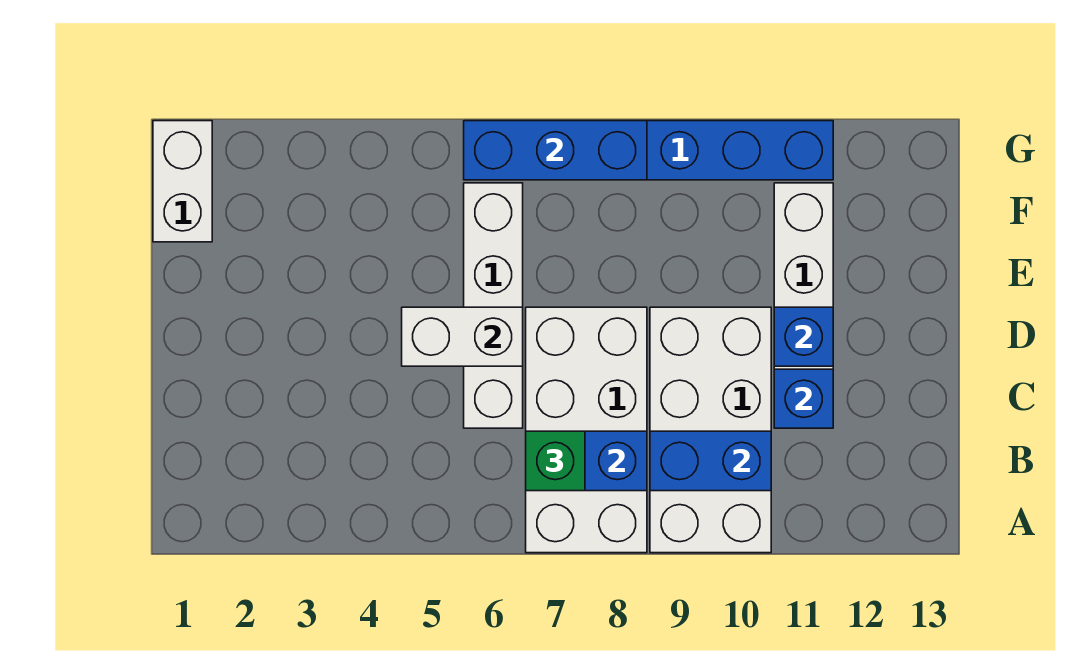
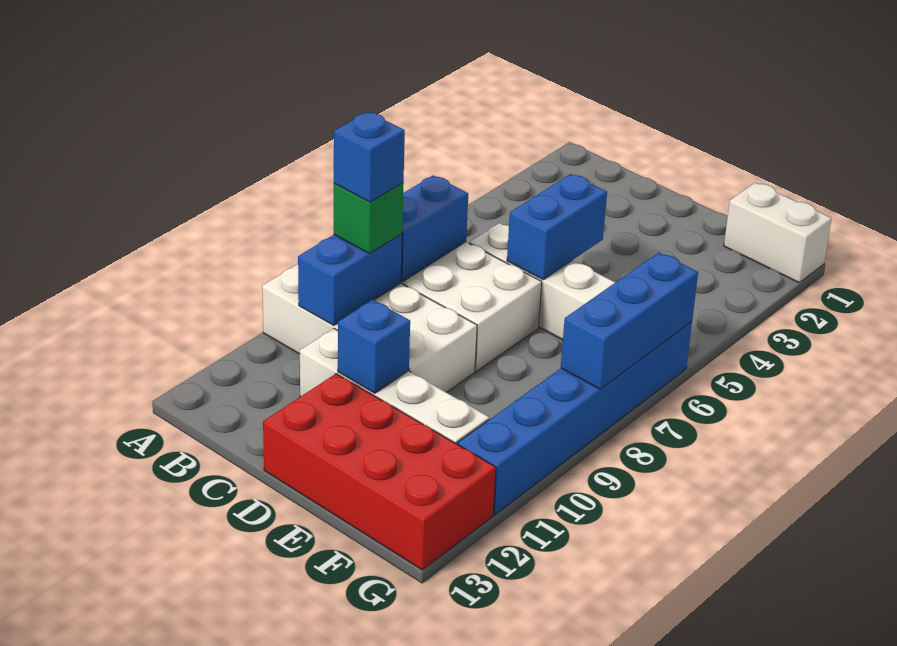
green brick B7 level 3 -> green brick B9 level 3
blue brick C11 level 2 -> blue brick B9 level 4
white brick D5:D6 level 2 -> blue brick D5:D6 level 2
none -> red brick D12:G13 level 1

